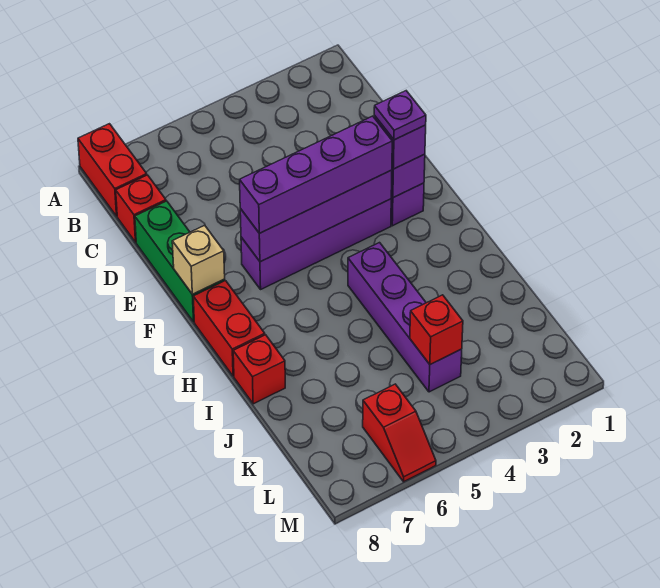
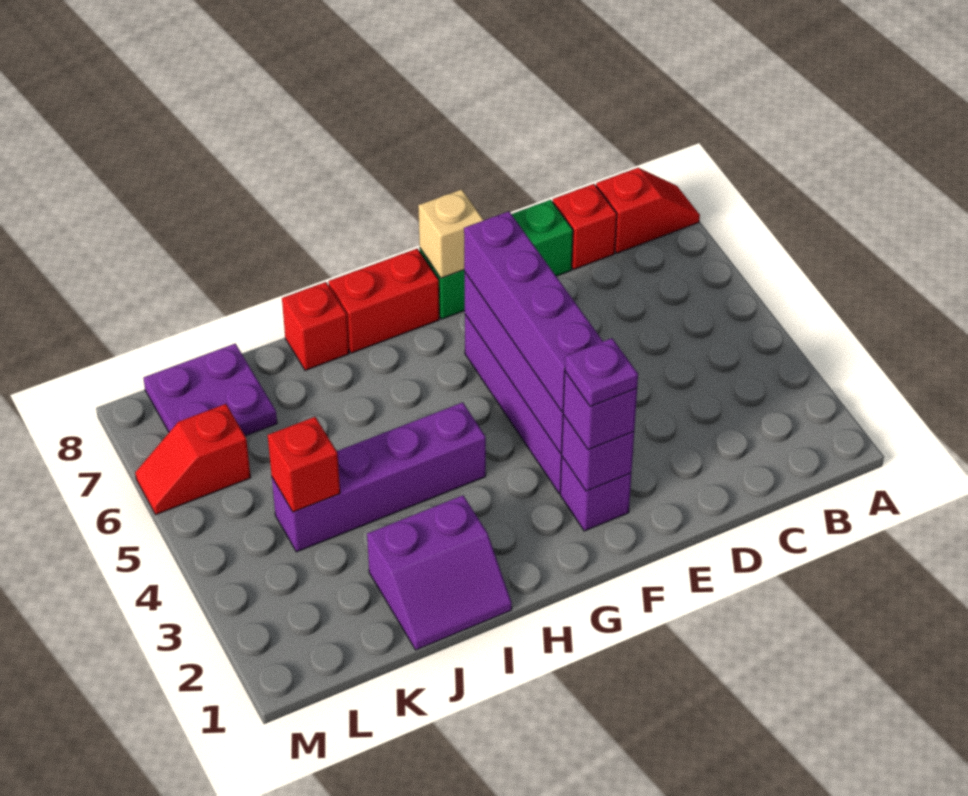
red brick A8:B8 level 1 -> red slope A8:B8 level 1 top B
none -> purple slope I1:J2 level 1 top 2
none -> purple plate K7:L8 level 1

